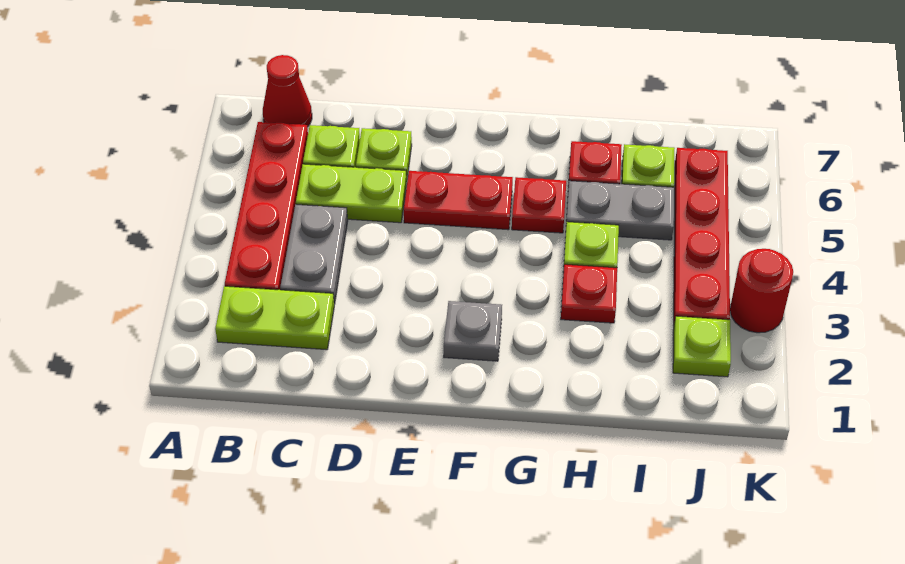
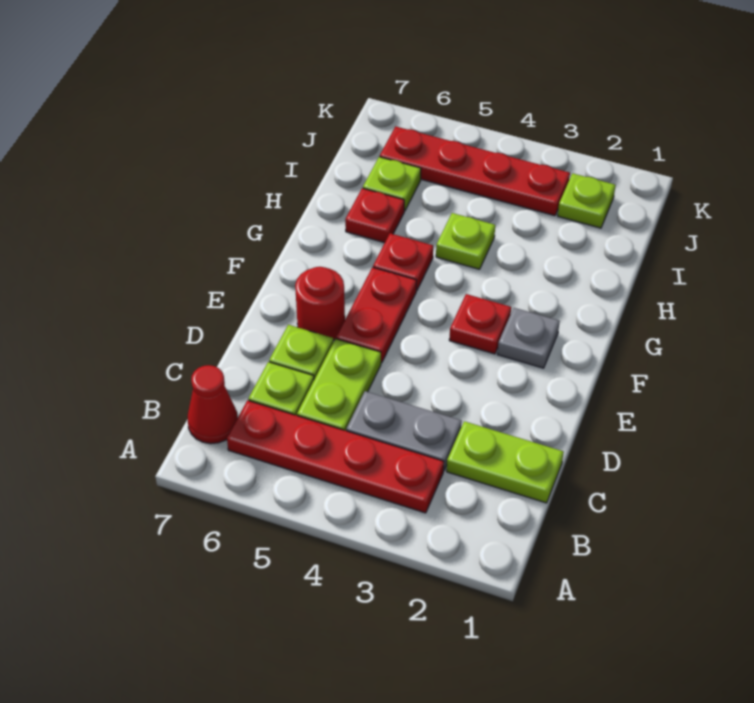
lime plate B2:C2 level 1 -> lime plate C1:C2 level 1
red plate H3 level 1 -> red plate F3 level 1
grey plate H5:I5 level 1 -> none
red round brick K3 level 1 -> red round brick E6 level 1

